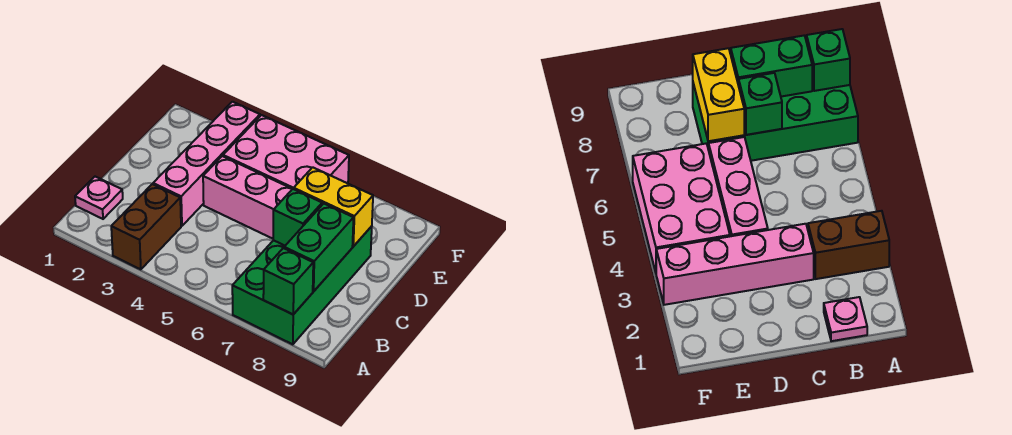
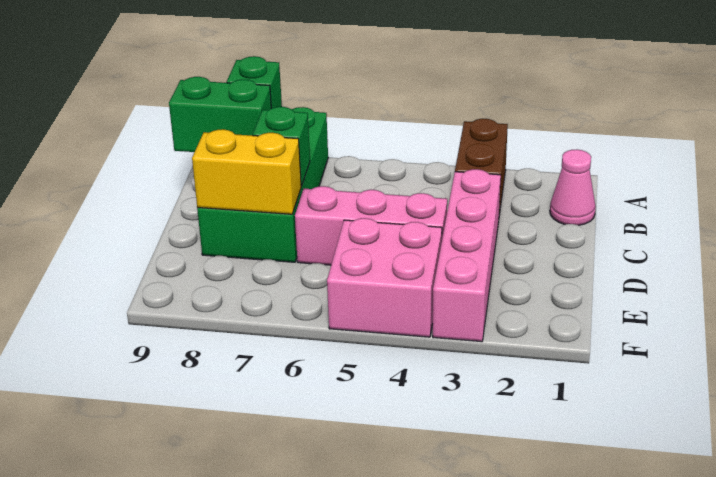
pink plate B1 level 1 -> pink cone B1 level 1
green brick B8:C8 level 2 -> green brick B8:B9 level 2
pink brick E4:F6 level 1 -> pink brick E4:F5 level 1

